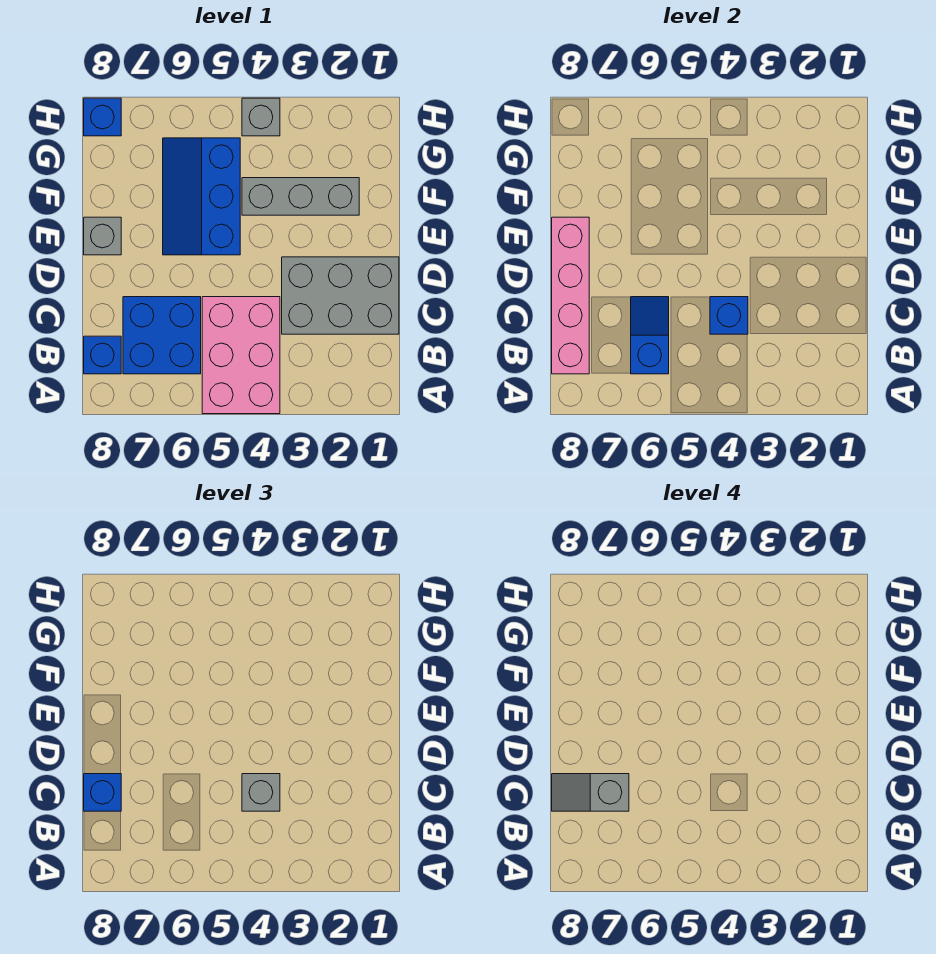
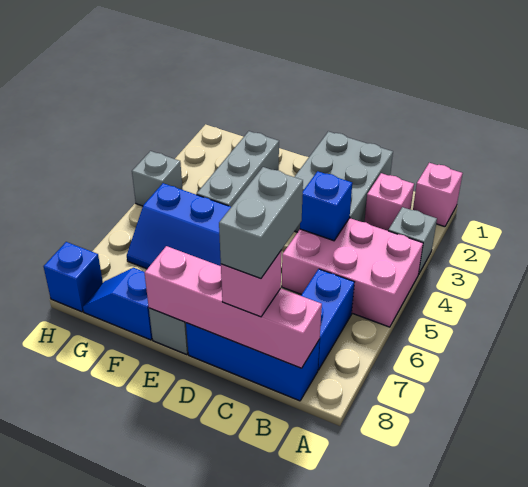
none -> pink brick A1 level 1
none -> pink brick B2 level 1
blue brick B6:C7 level 1 -> blue brick B6:B7 level 1
blue slope B6:C6 level 2 top B -> blue slope F8:G8 level 1 top F
blue brick B8 level 1 -> blue brick B8:D8 level 1
grey brick C4 level 3 -> grey brick A3 level 1
grey slope C7:C8 level 4 top 7 -> grey brick C7:C8 level 4
blue brick C8 level 3 -> pink brick C8 level 3

